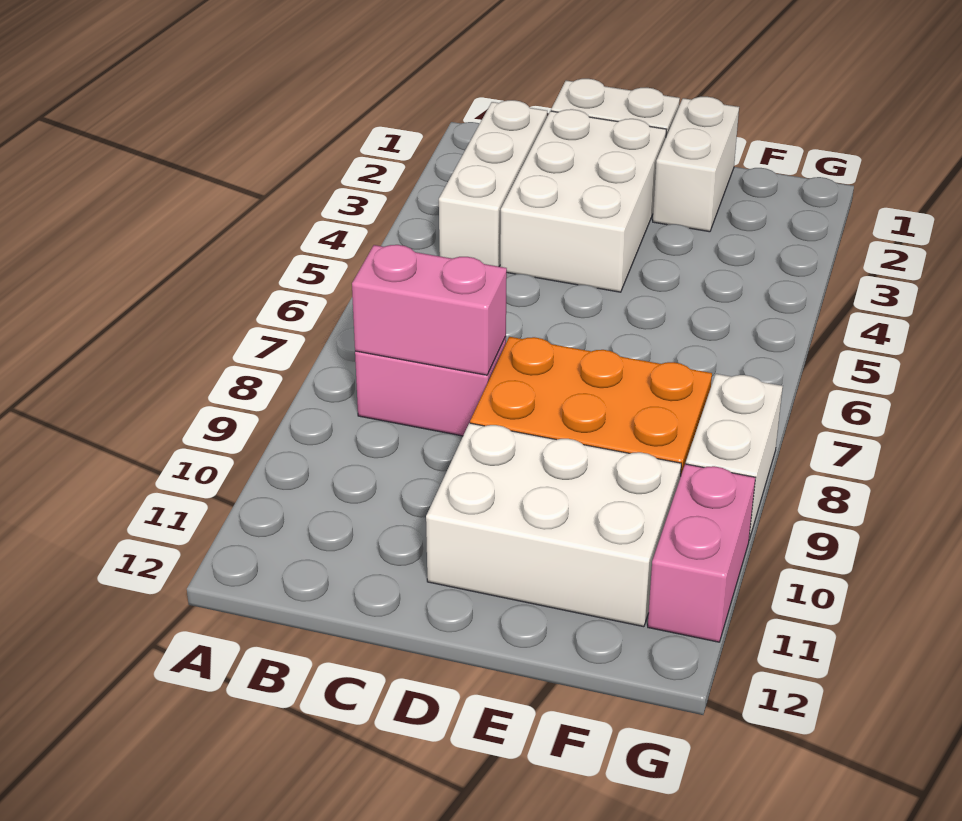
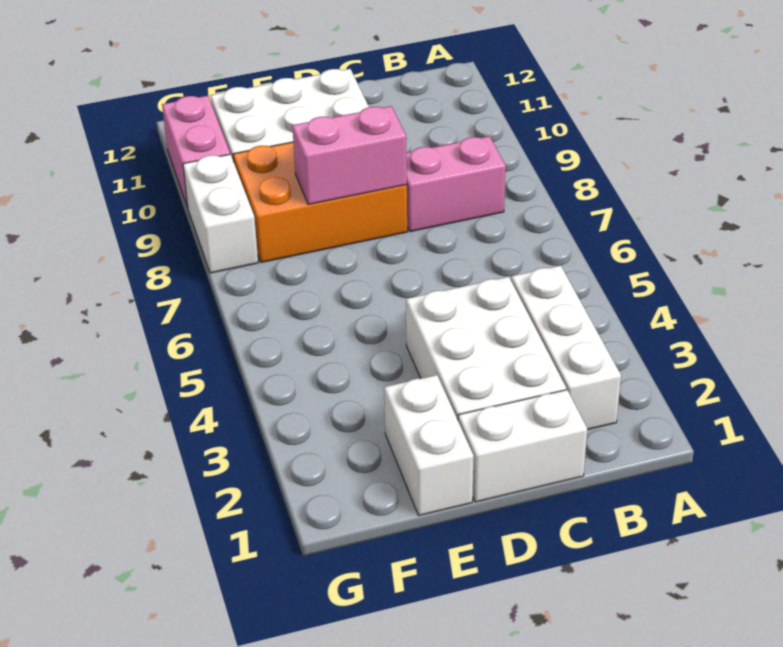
pink brick B8:C8 level 2 -> pink brick D8:E8 level 2

